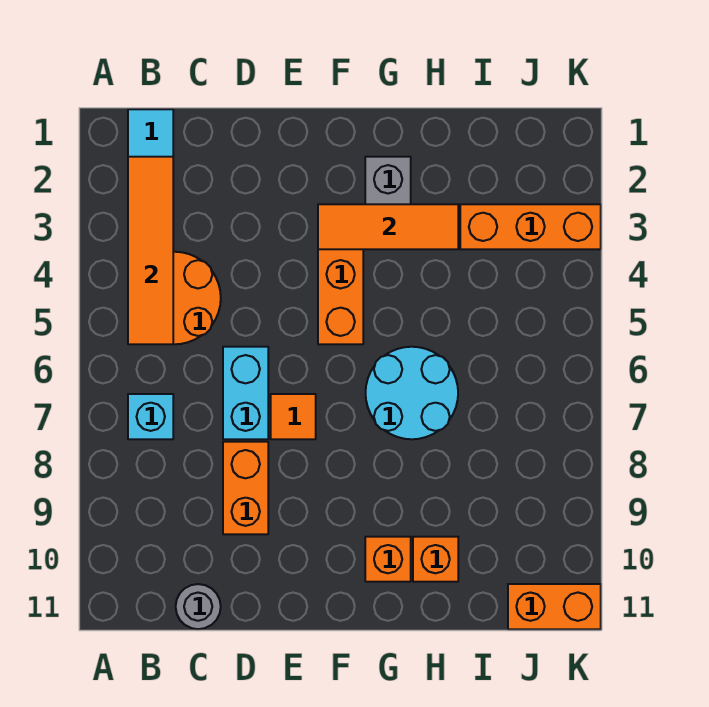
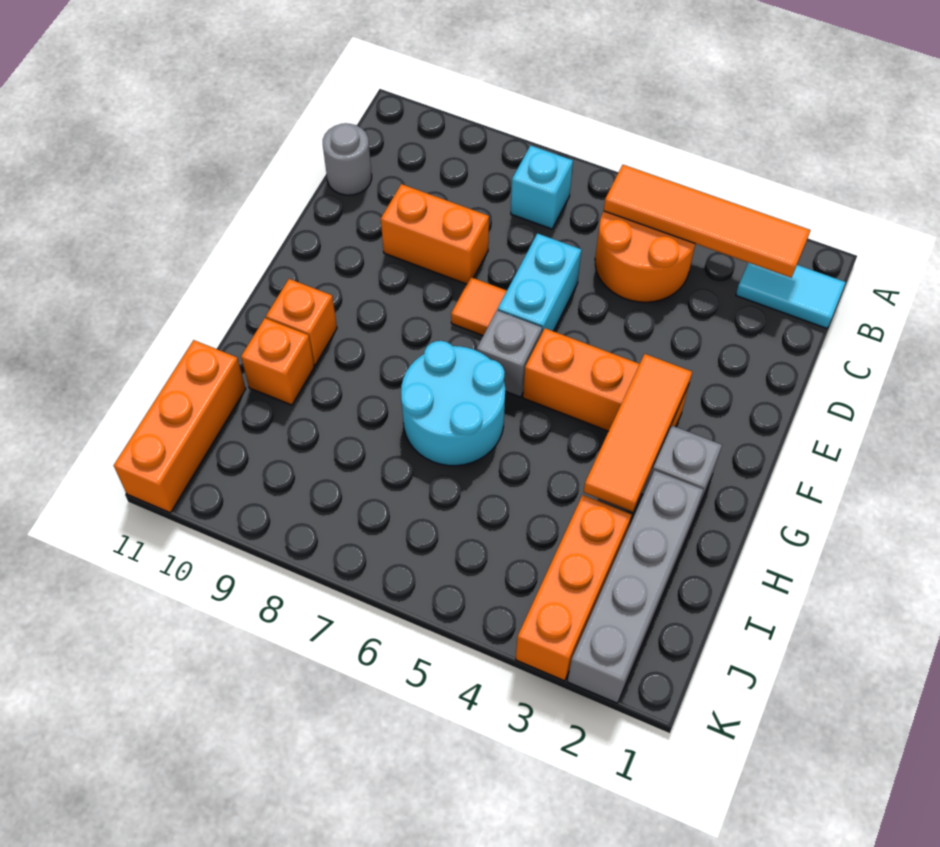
cyan brick D6:D7 level 1 -> cyan brick D6:E6 level 1
none -> grey brick F6 level 1
none -> grey brick H2:K2 level 1
orange brick J11:K11 level 1 -> orange brick I11:K11 level 1

